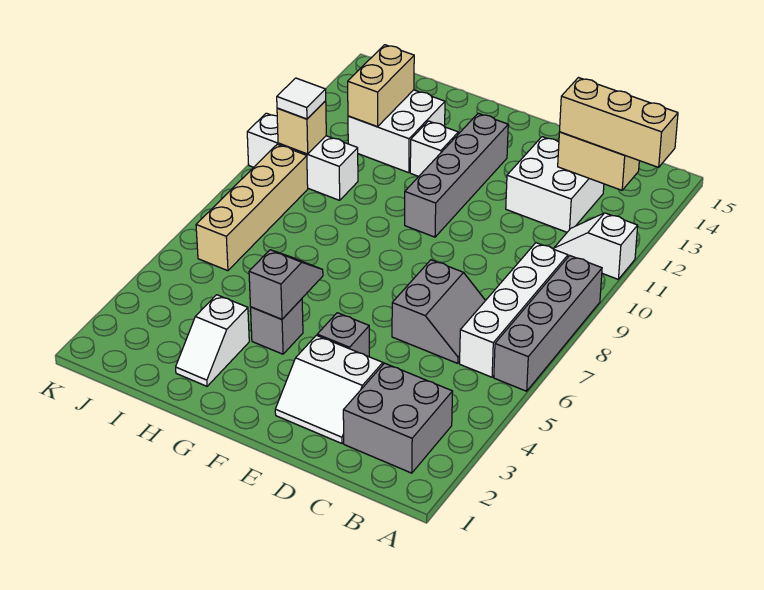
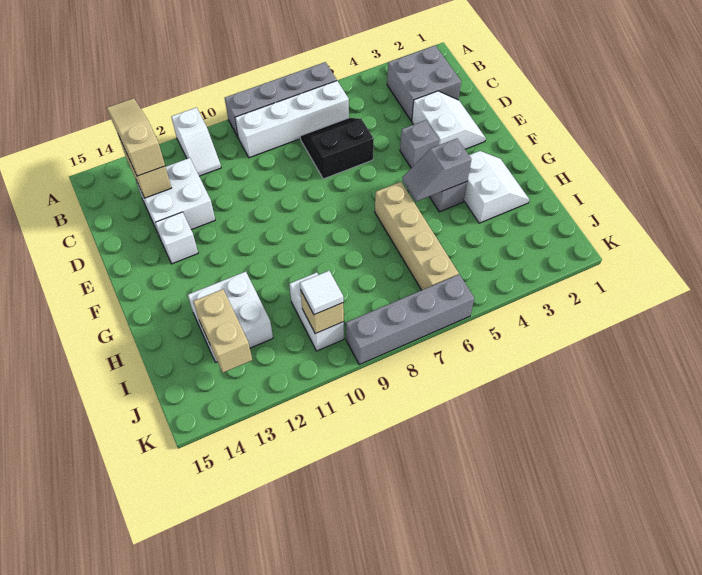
tan brick A13:C13 level 3 -> tan slope A13:C13 level 3 top C
grey slope C6:D7 level 1 top D -> black slope C6:D7 level 1 top D
grey brick F10:F13 level 1 -> grey brick K6:K9 level 1
white brick G12 level 1 -> white brick E13 level 1
white slope H2:H3 level 1 top 3 -> white slope G2:H3 level 1 top 3
white brick I10:K10 level 1 -> white brick I10:J10 level 1
tan brick I12:I13 level 2 -> tan brick I13:J13 level 2
tan brick J6:J9 level 1 -> tan brick G6:J6 level 1

